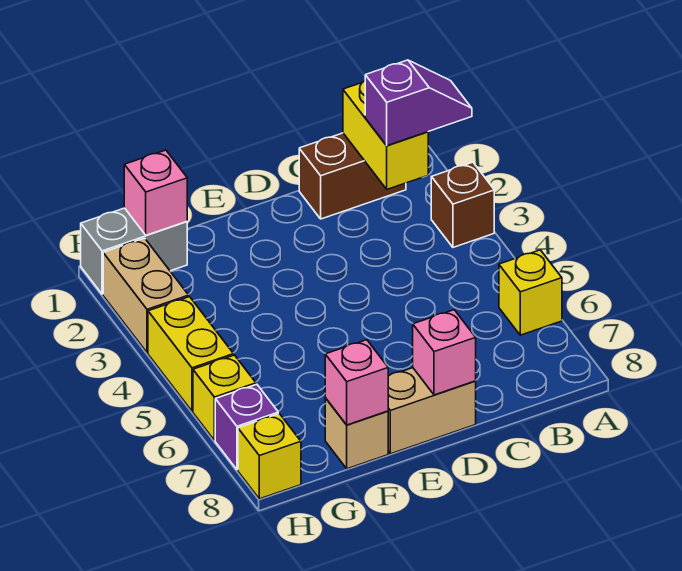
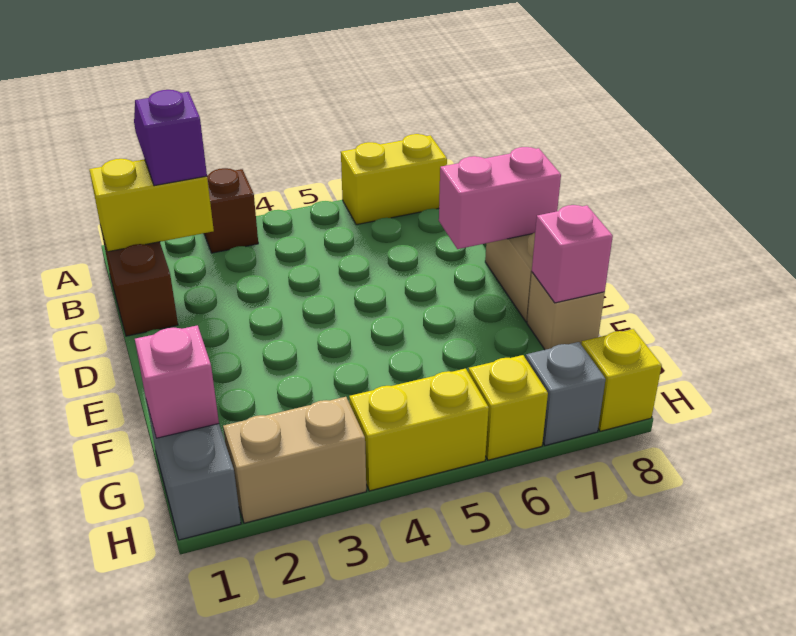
yellow brick A6 level 1 -> yellow brick A6:A7 level 1
pink brick D8 level 2 -> pink brick D7:D8 level 2
purple brick H7 level 1 -> grey brick H7 level 1

